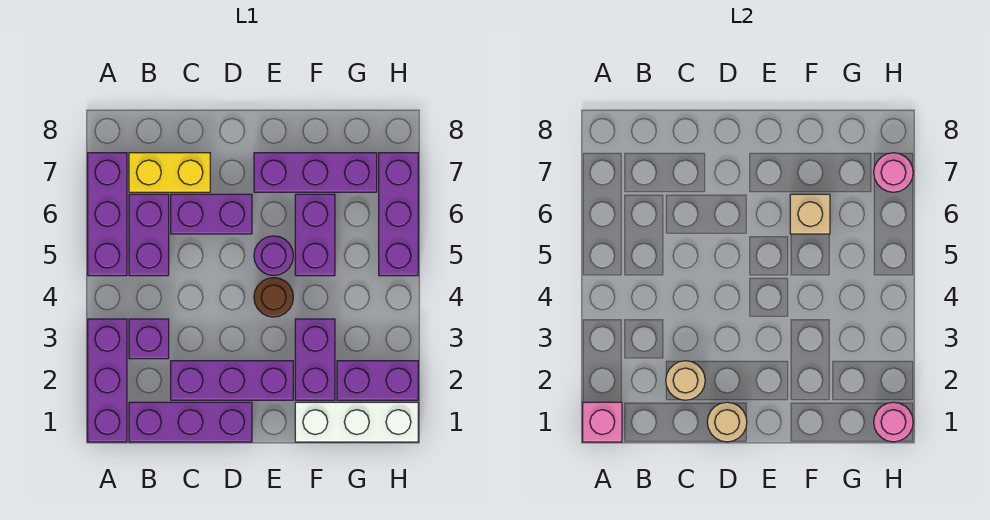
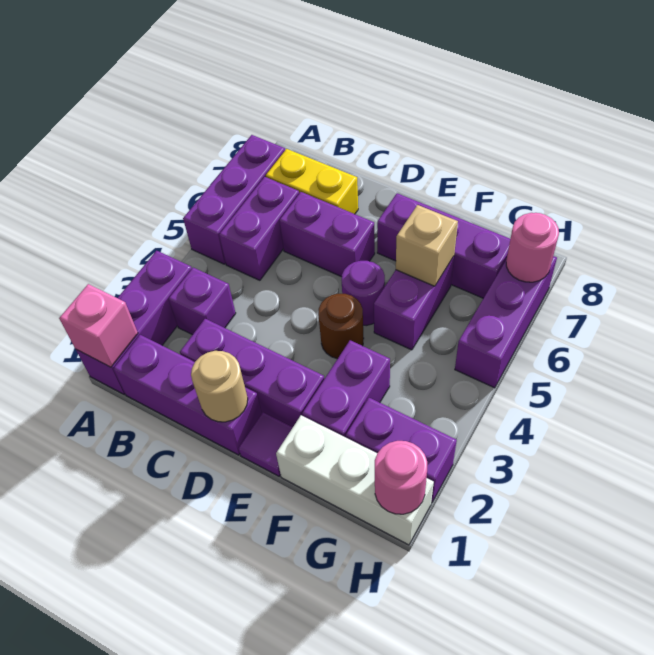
tan round brick C2 level 2 -> none
none -> purple tile E1 level 1

